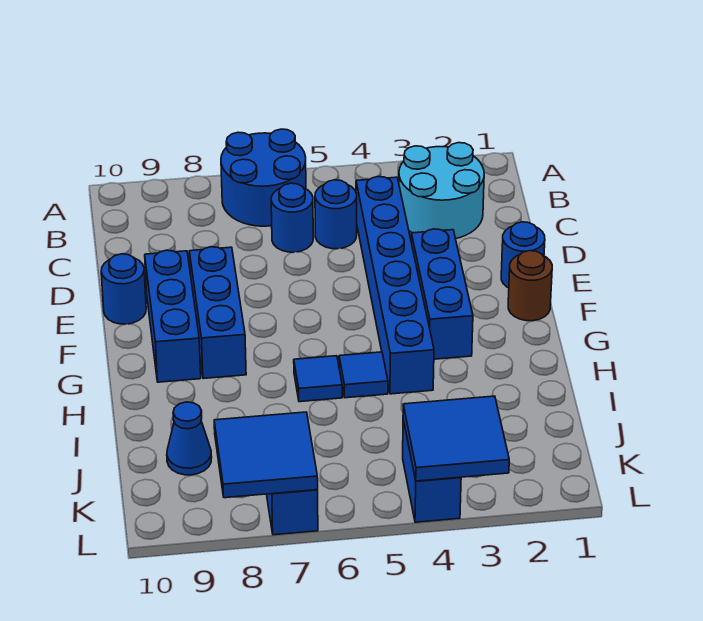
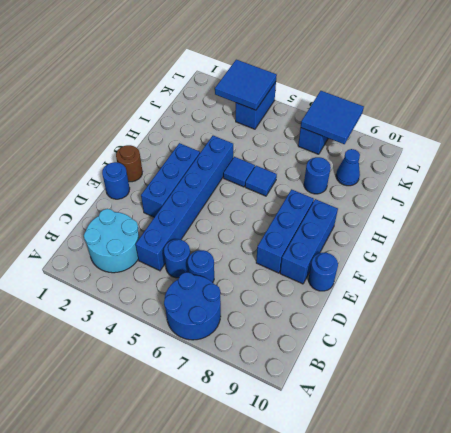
none -> blue round brick I8 level 1

